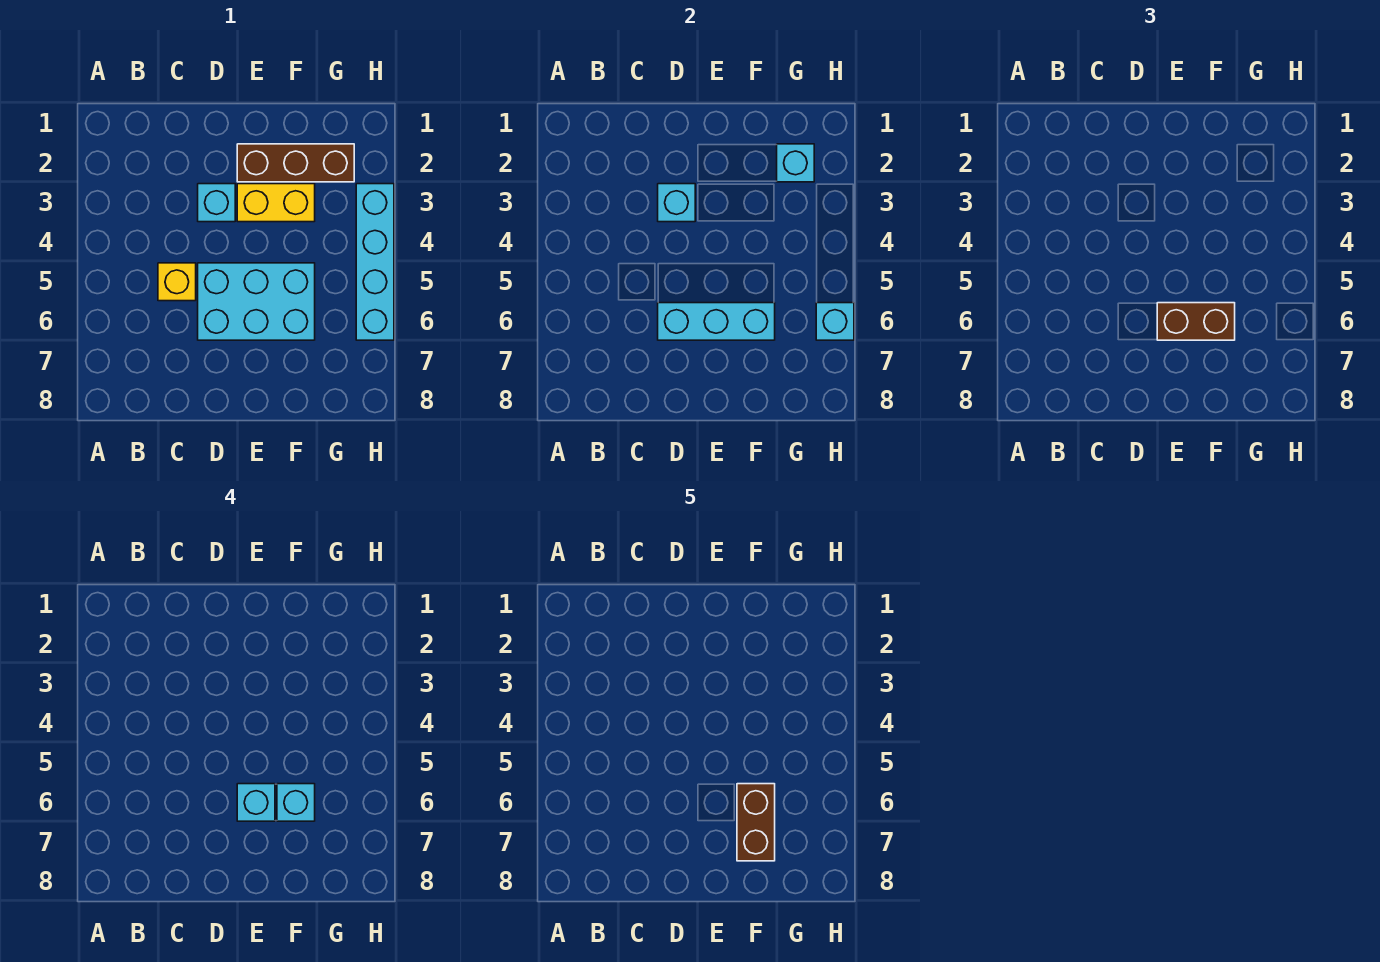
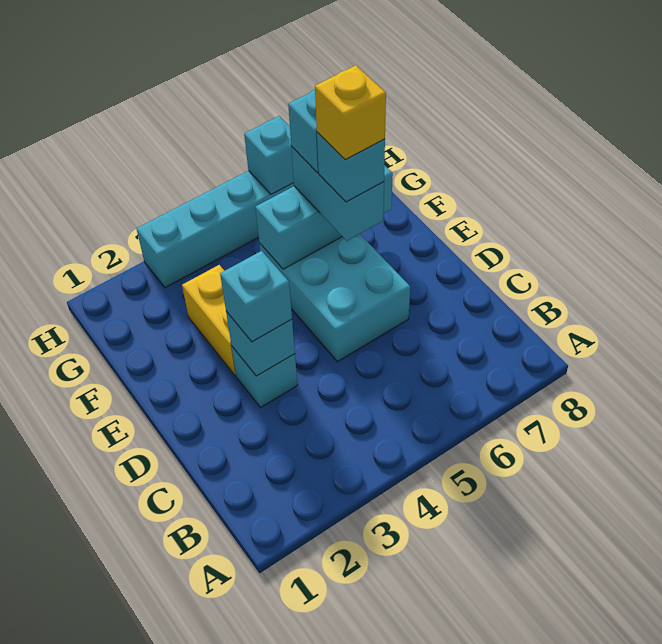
yellow brick C5 level 1 -> yellow brick E6 level 5
cyan brick D6:F6 level 2 -> cyan brick F5:F7 level 2
brown brick E2:G2 level 1 -> none
brown brick E6:F6 level 3 -> cyan brick E6:F6 level 3
brown brick F6:F7 level 5 -> none
cyan brick G2 level 2 -> cyan brick D3 level 3

